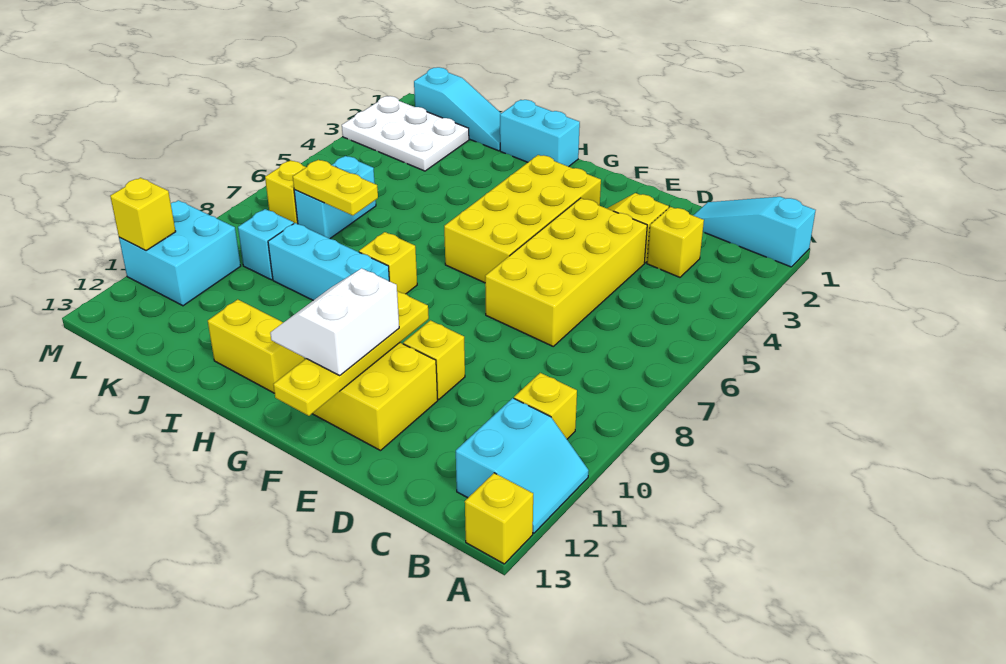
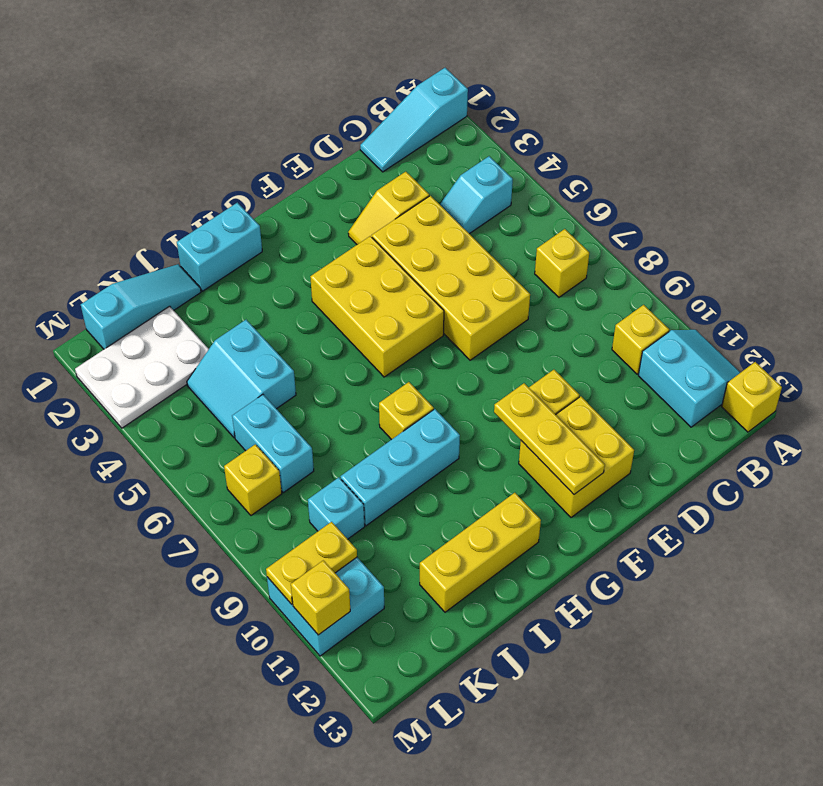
none -> cyan slope B4:C4 level 1 top B
yellow brick C3 level 1 -> yellow brick B7 level 1
yellow brick F3:G6 level 1 -> yellow brick F4:G6 level 1
yellow plate F10:F13 level 2 -> yellow plate F10:F12 level 2
white slope F11:G12 level 3 top F -> none
yellow brick H12:I12 level 1 -> yellow brick H12:J12 level 1
none -> cyan slope J4:K5 level 1 top J
yellow plate J7:K7 level 2 -> yellow plate L10:M10 level 2

